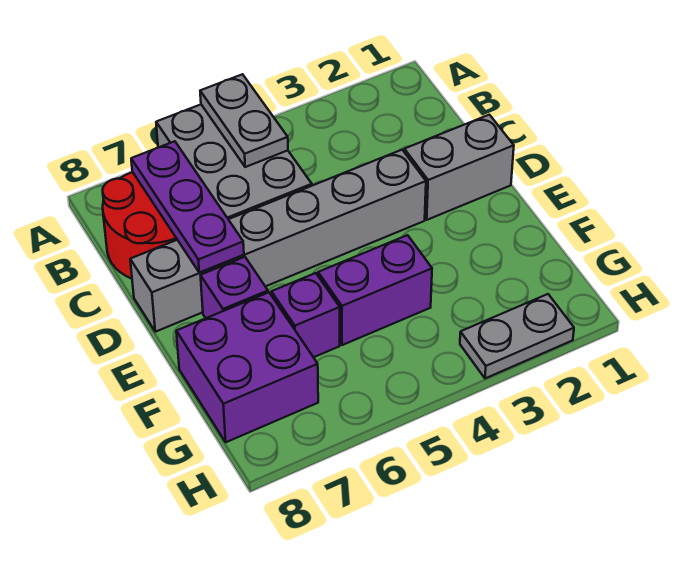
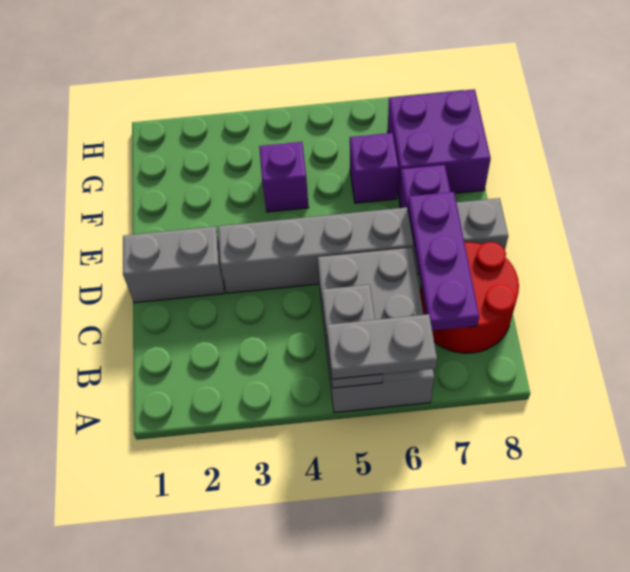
purple brick F4:F5 level 1 -> purple brick F4 level 1
grey plate H2:H3 level 1 -> grey plate A5:A6 level 3

